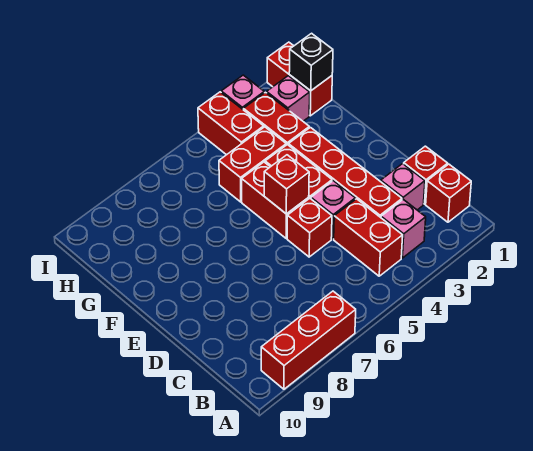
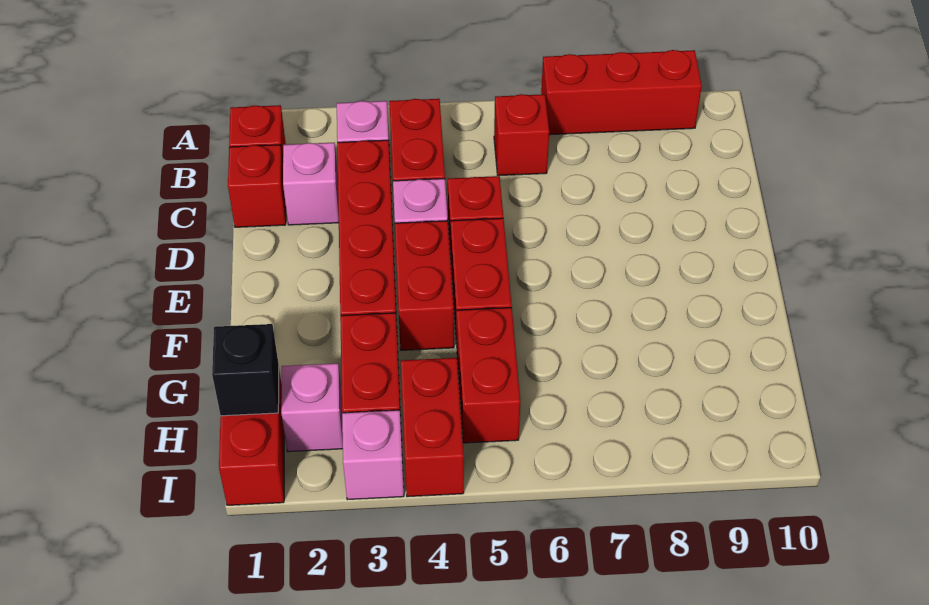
red brick E5 level 2 -> red brick B6 level 1
red brick G4:G5 level 1 -> red brick G5:H5 level 1

